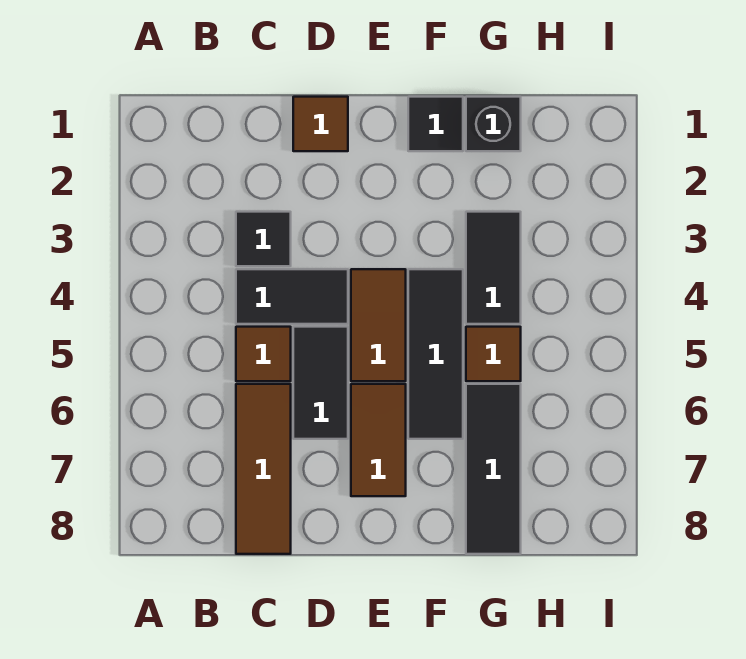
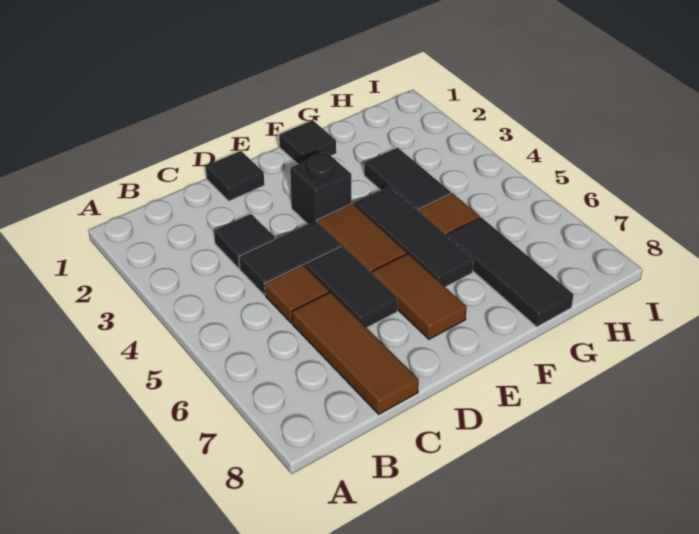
brown tile D1 level 1 -> black tile D1 level 1
black brick G1 level 1 -> black brick E3 level 1

